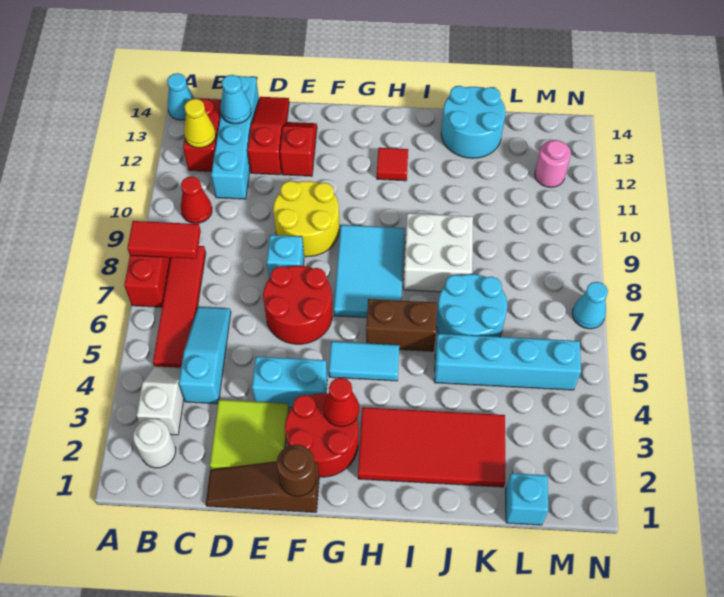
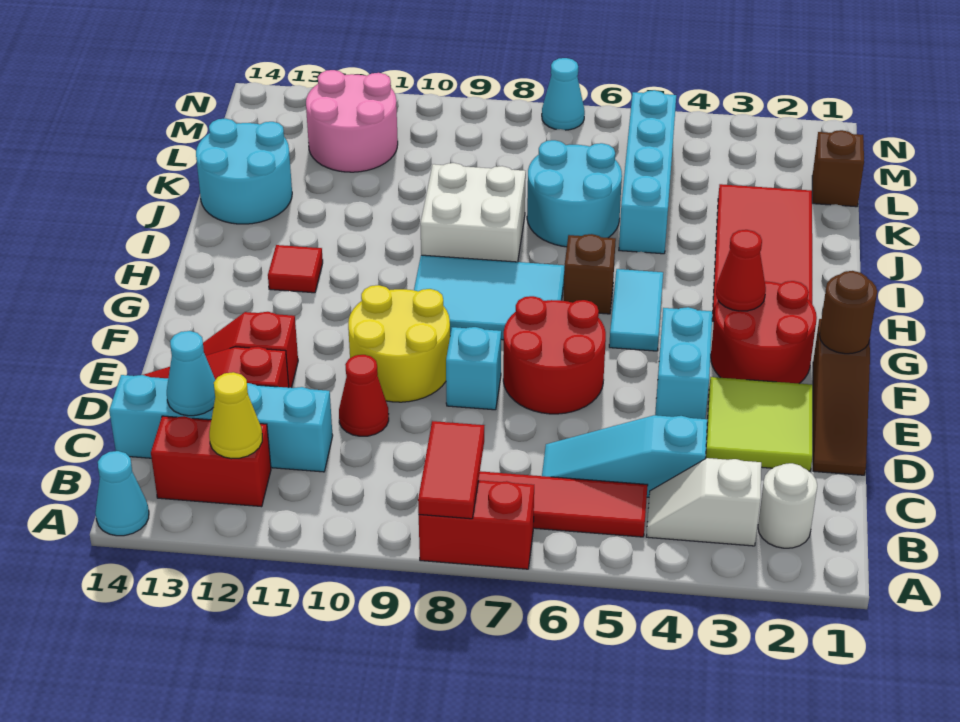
red cone B10 level 1 -> red cone D10 level 1
brown brick H6:I6 level 1 -> brown brick H6 level 1
cyan brick L1 level 1 -> brown brick L1 level 1
pink round brick M12 level 1 -> pink round brick L11:M12 level 1

